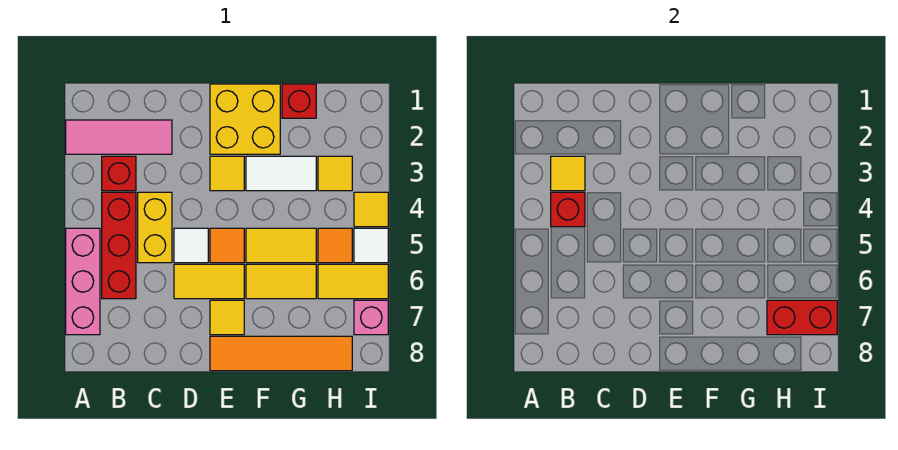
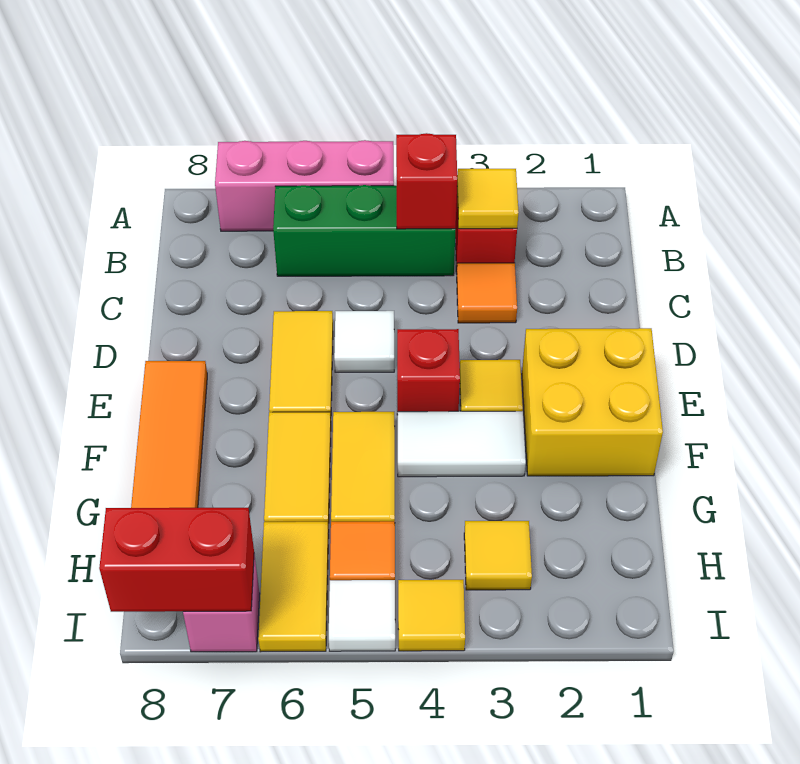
pink tile A2:C2 level 1 -> none
red brick B4:B6 level 1 -> green brick B4:B6 level 1
yellow brick C4:C5 level 1 -> none
orange tile E5 level 1 -> orange tile C3 level 1
yellow tile E7 level 1 -> none
white tile F3:G3 level 1 -> white tile F3:F4 level 1
red brick G1 level 1 -> red brick E4 level 1
red brick H7:I7 level 2 -> red brick I7:I8 level 2

